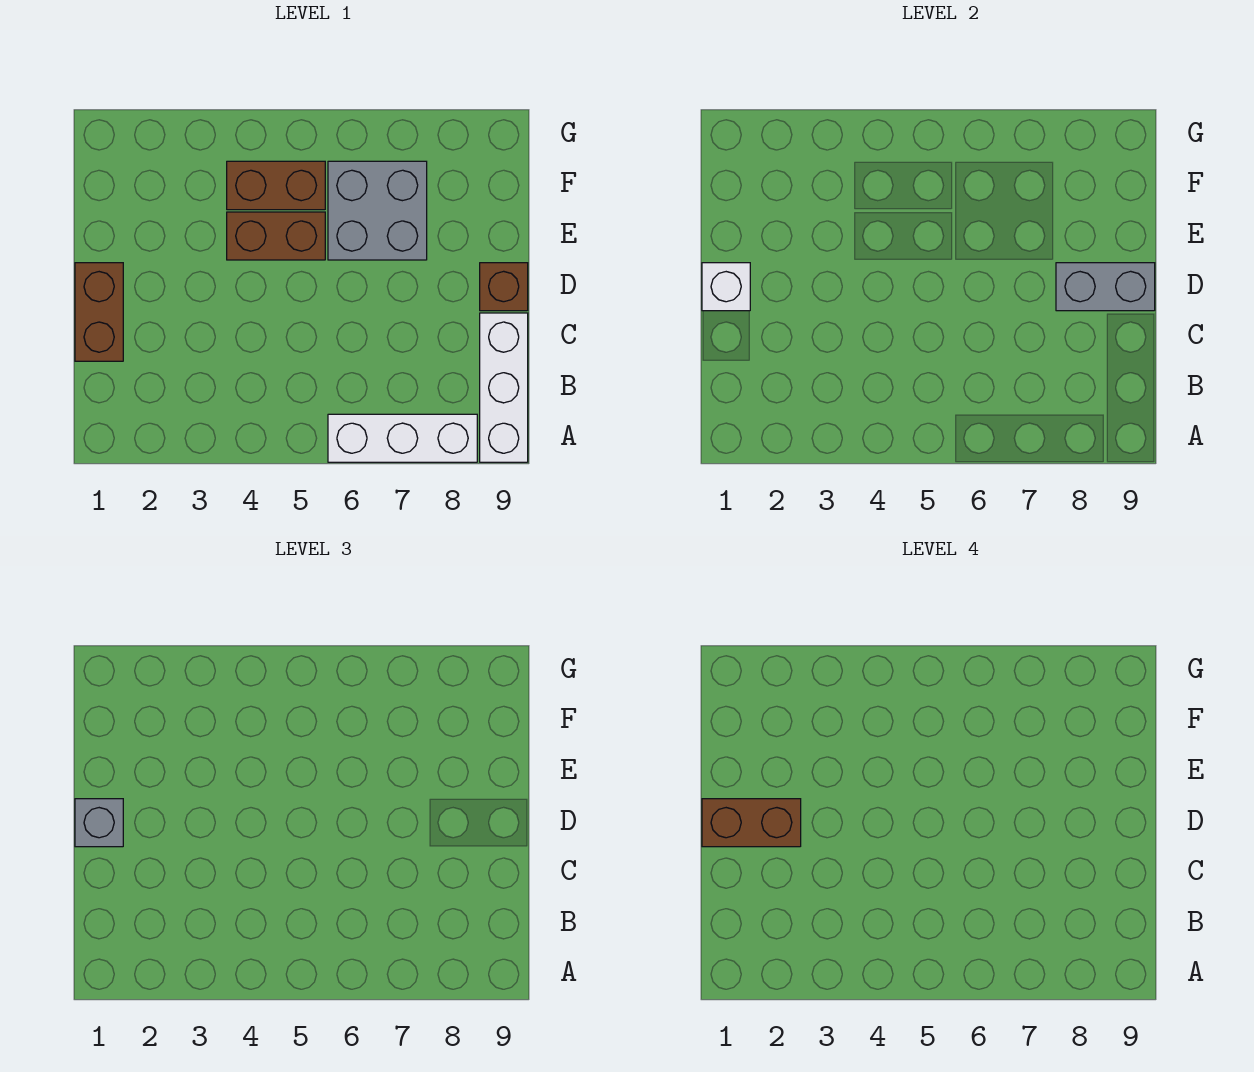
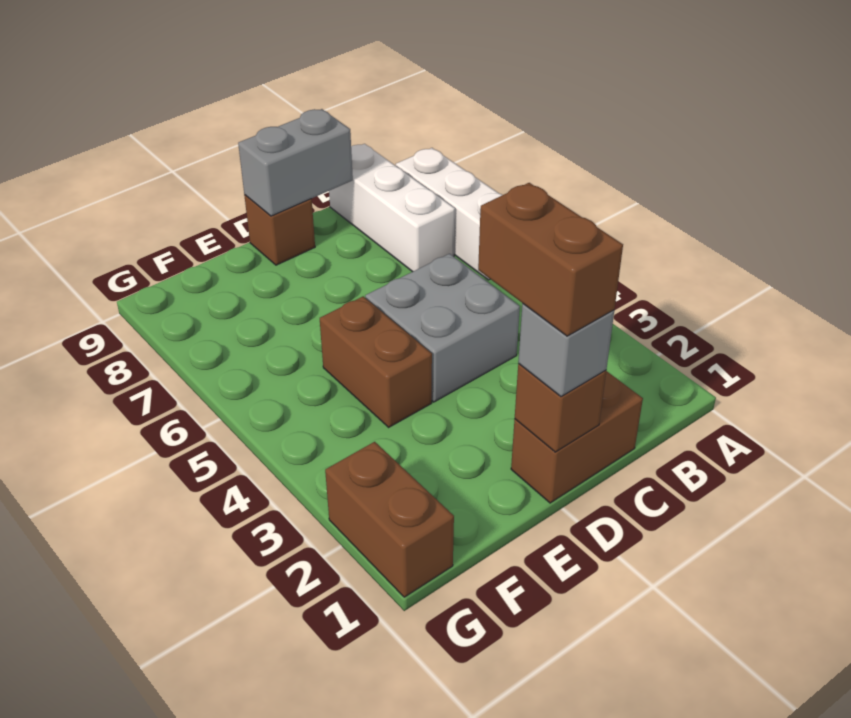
white brick A9:C9 level 1 -> white brick B7:B9 level 1
white brick D1 level 2 -> brown brick D1 level 2
grey brick D8:D9 level 2 -> grey brick C9:D9 level 2
grey brick E6:F7 level 1 -> grey brick C4:D5 level 1
brown brick F4:F5 level 1 -> brown brick G1:G2 level 1

